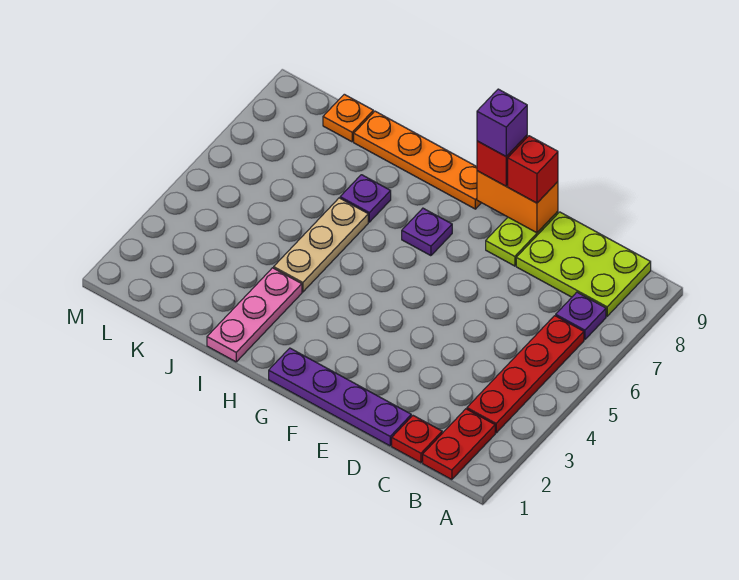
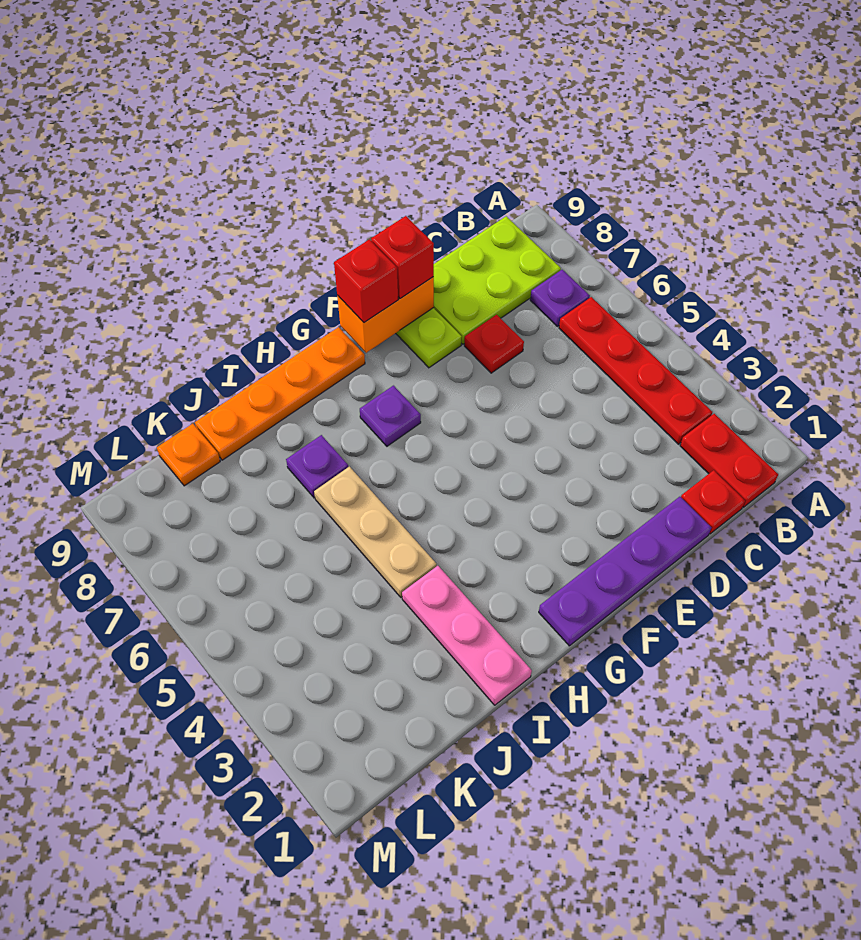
none -> red plate D7 level 1
purple brick F9 level 4 -> none

